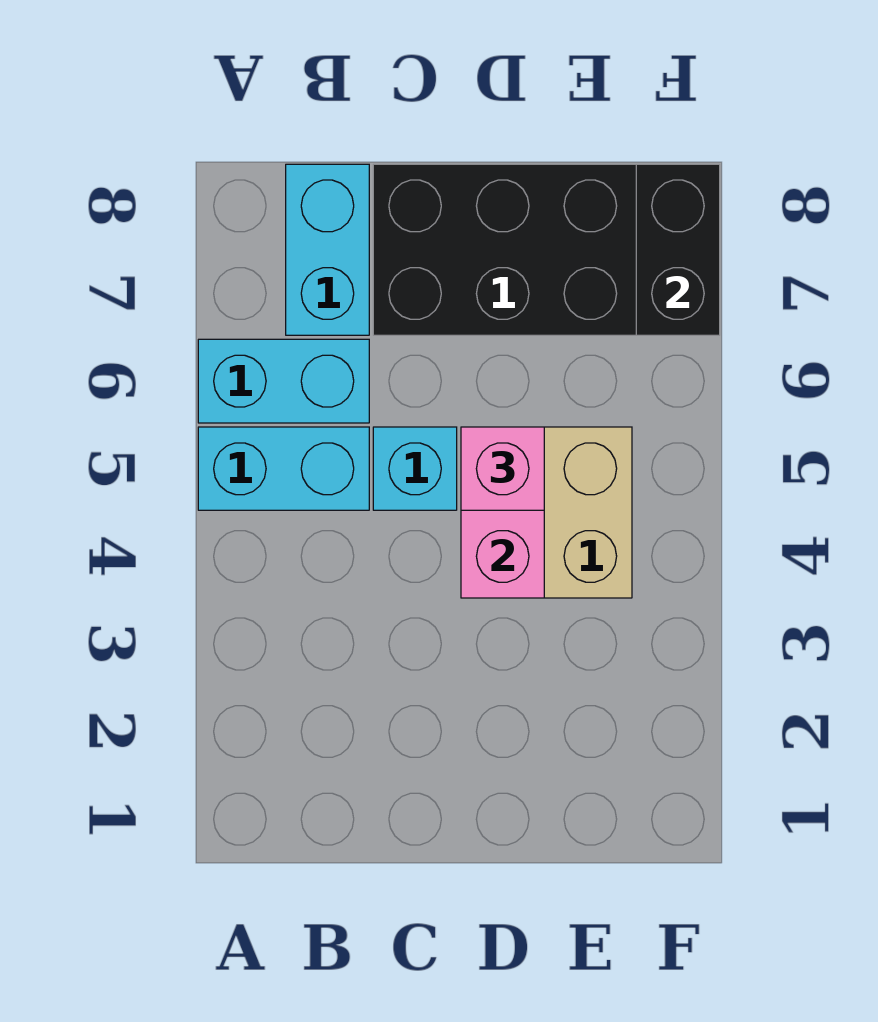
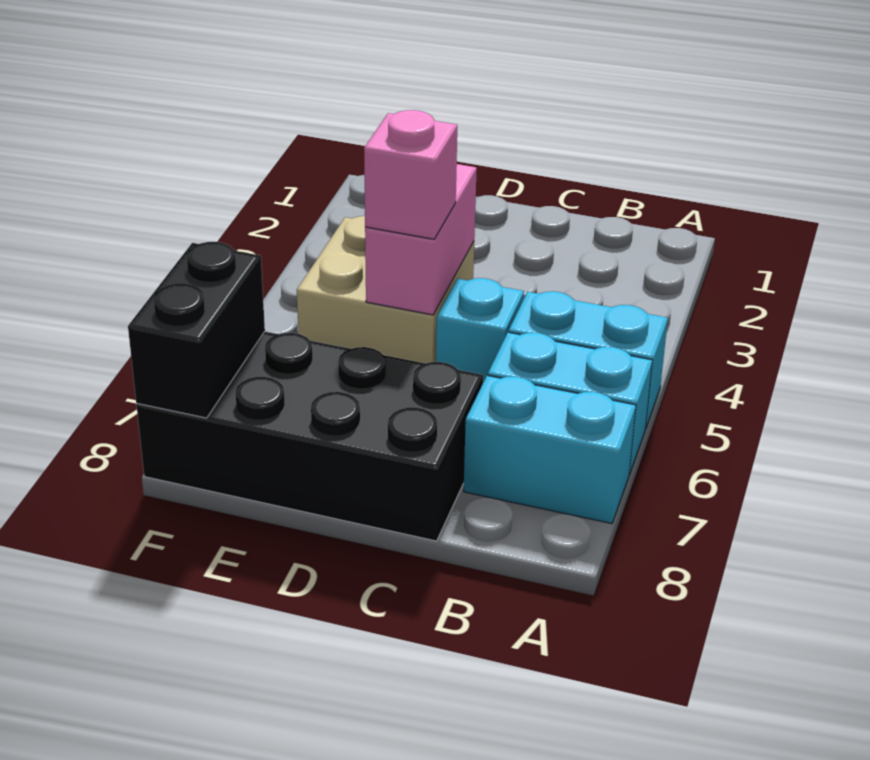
cyan brick B7:B8 level 1 -> cyan brick A7:B7 level 1

